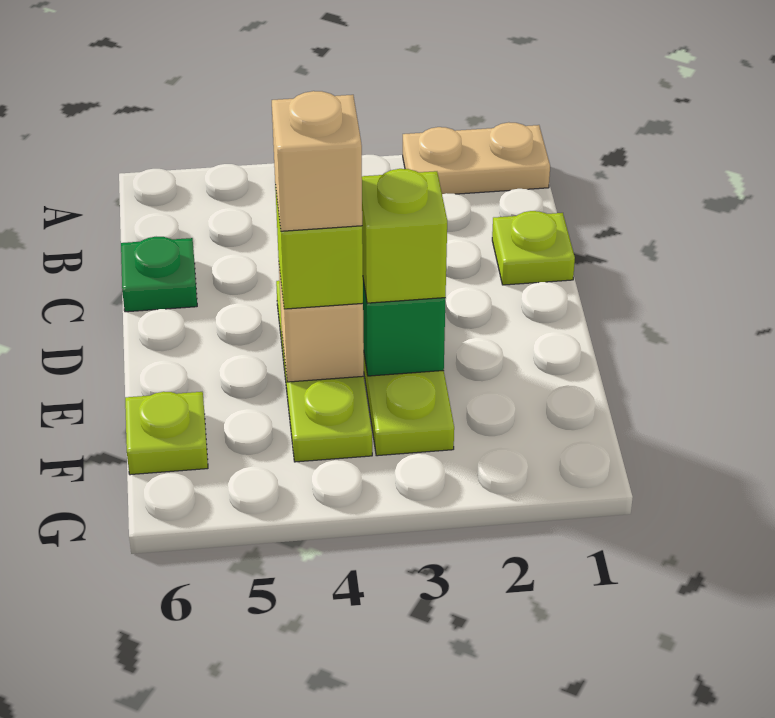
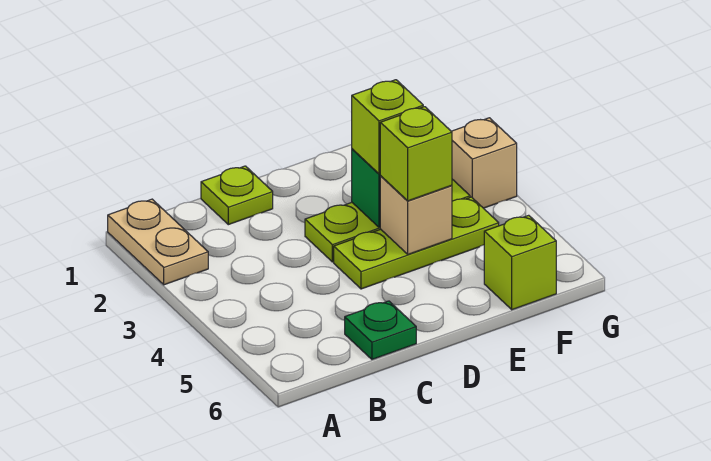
tan brick E4 level 4 -> tan brick G3 level 1
lime plate F6 level 1 -> lime brick F6 level 1

